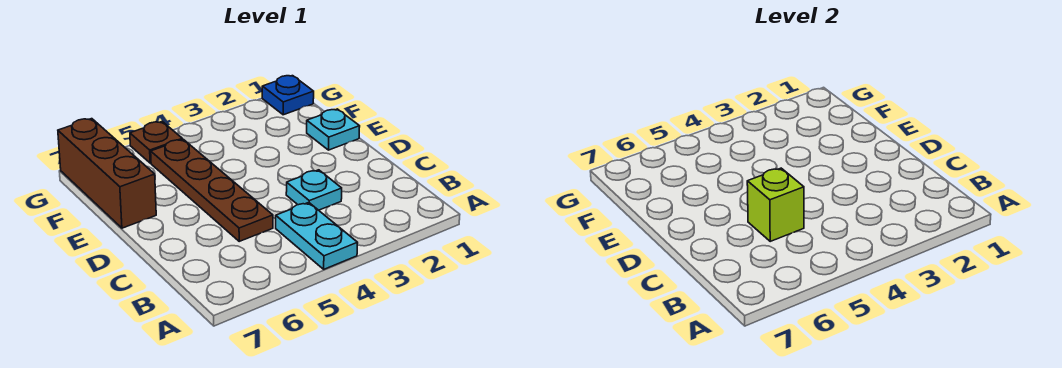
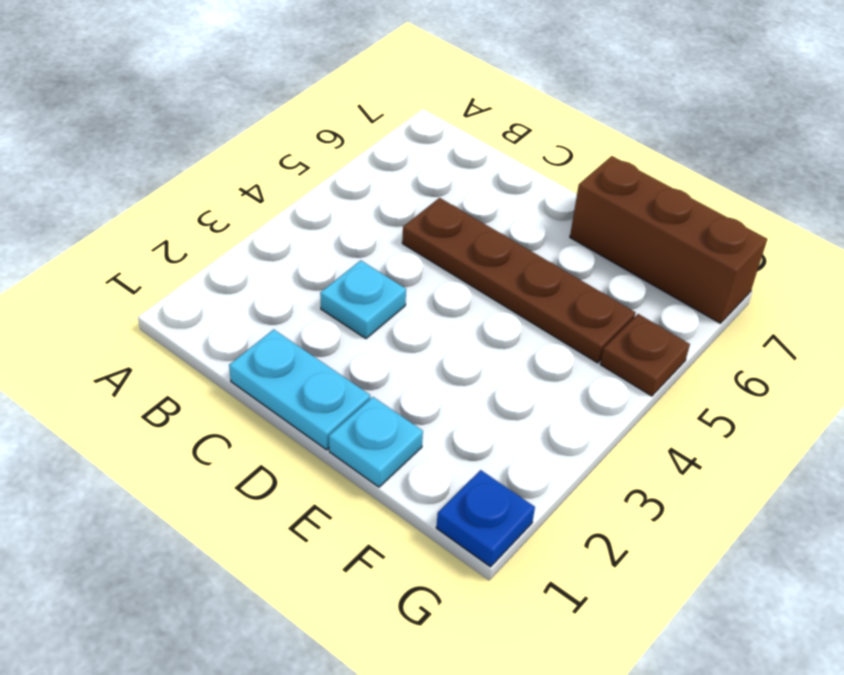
cyan plate A4:B4 level 1 -> cyan plate C1:D1 level 1
lime brick C5 level 2 -> none

